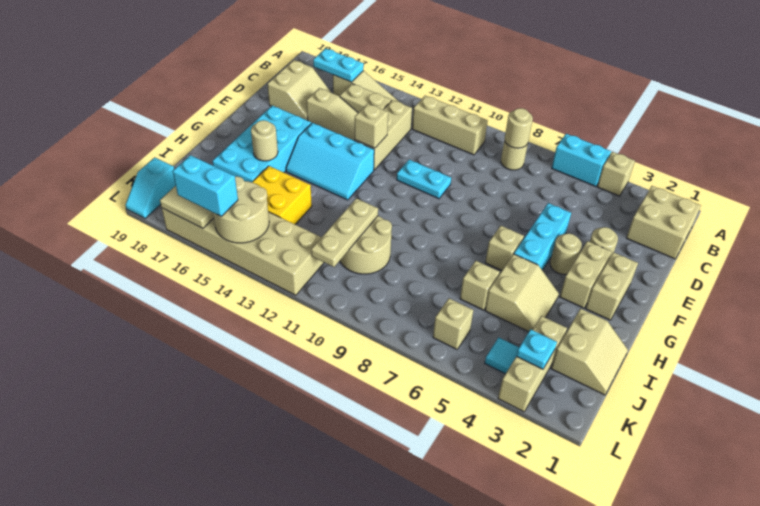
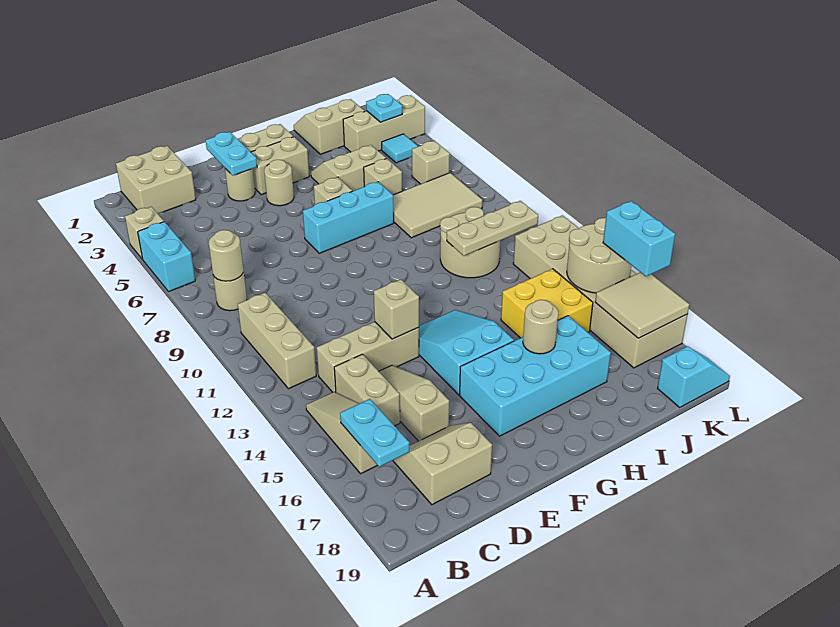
cyan brick E5:G5 level 1 -> cyan brick F7:H7 level 1
cyan plate E10:E11 level 1 -> cyan plate E2:E3 level 2
cyan slope F13:G15 level 1 top F -> cyan slope F13:G15 level 1 top 15
none -> tan tile I7:K8 level 1

